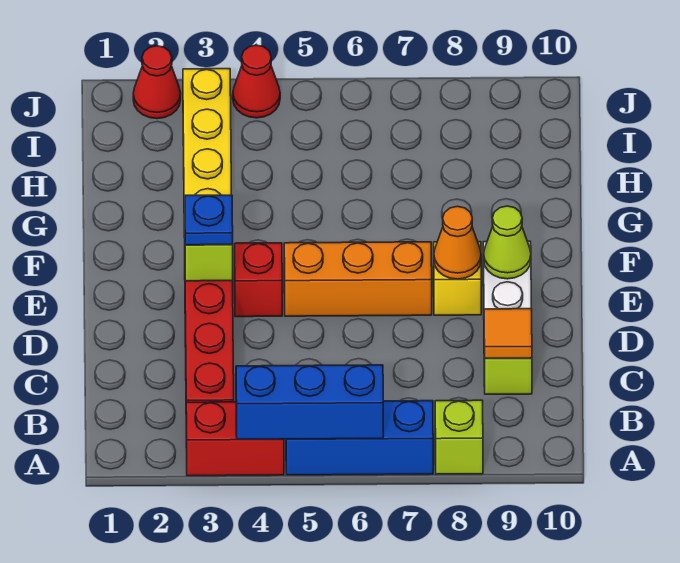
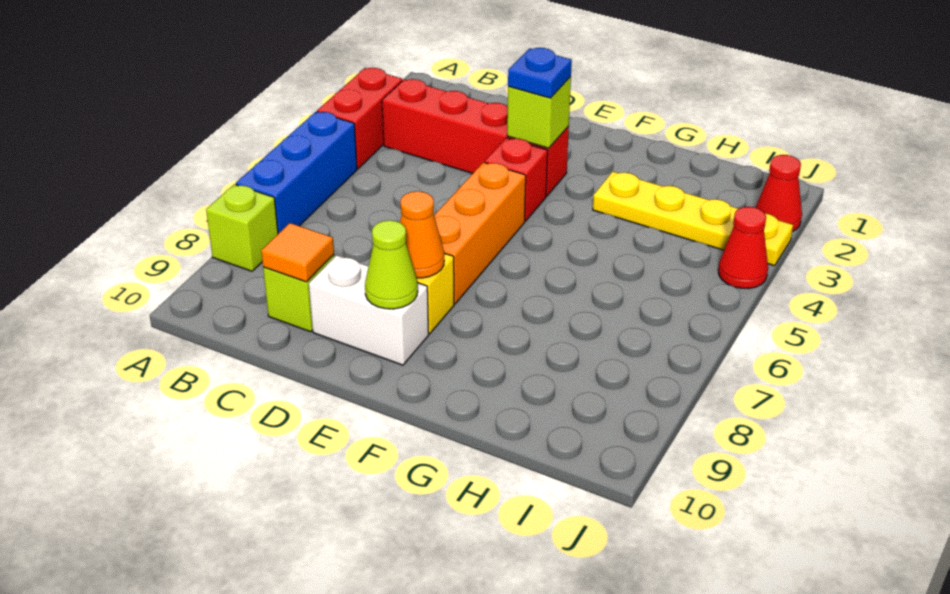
blue brick A4:A6 level 2 -> none

